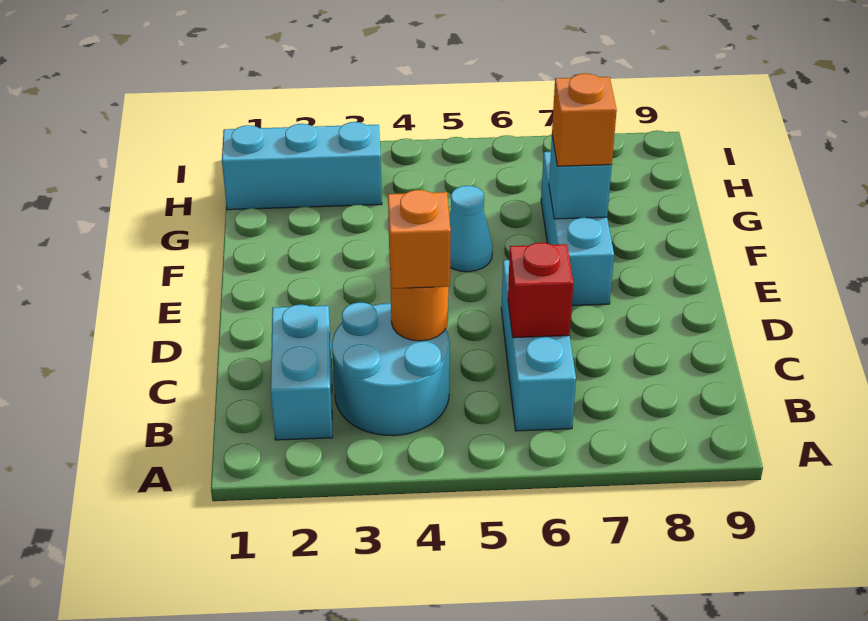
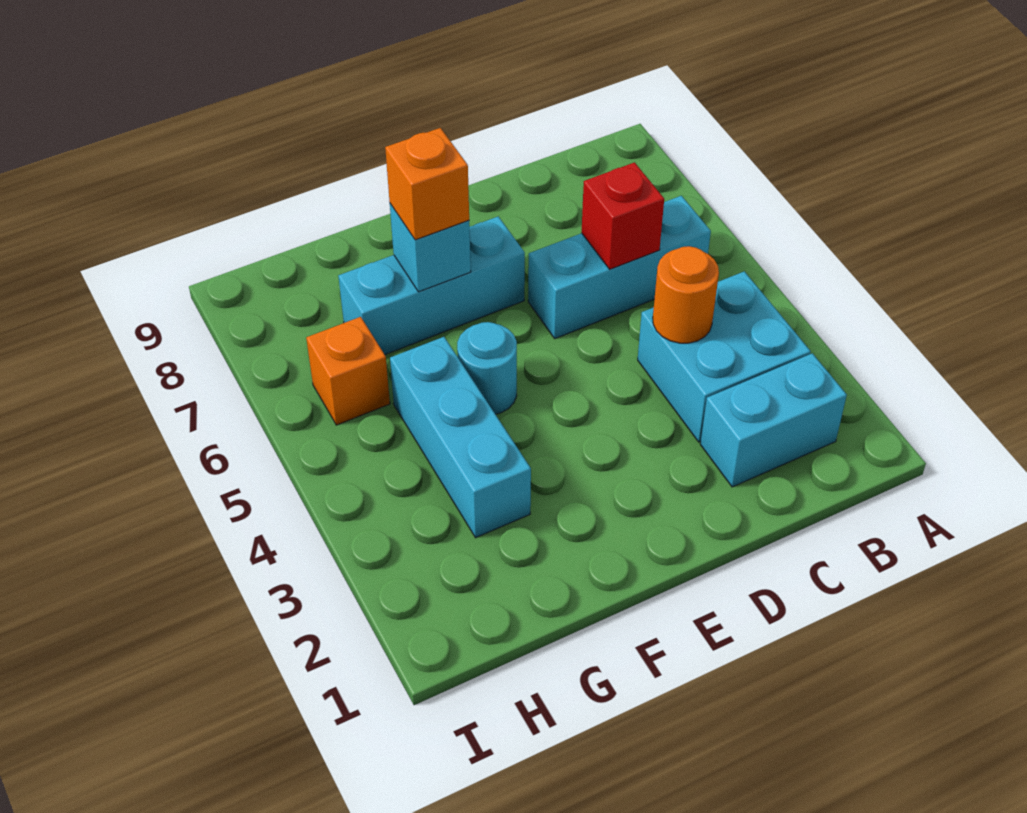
cyan round brick B3:C4 level 1 -> cyan brick B3:C4 level 1
orange brick C4 level 3 -> orange brick H6 level 1
cyan cone F5 level 1 -> cyan round brick F5 level 1
cyan brick H1:H3 level 1 -> cyan brick G3:G5 level 1

